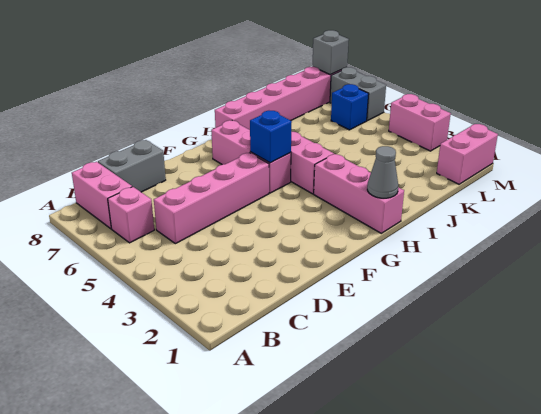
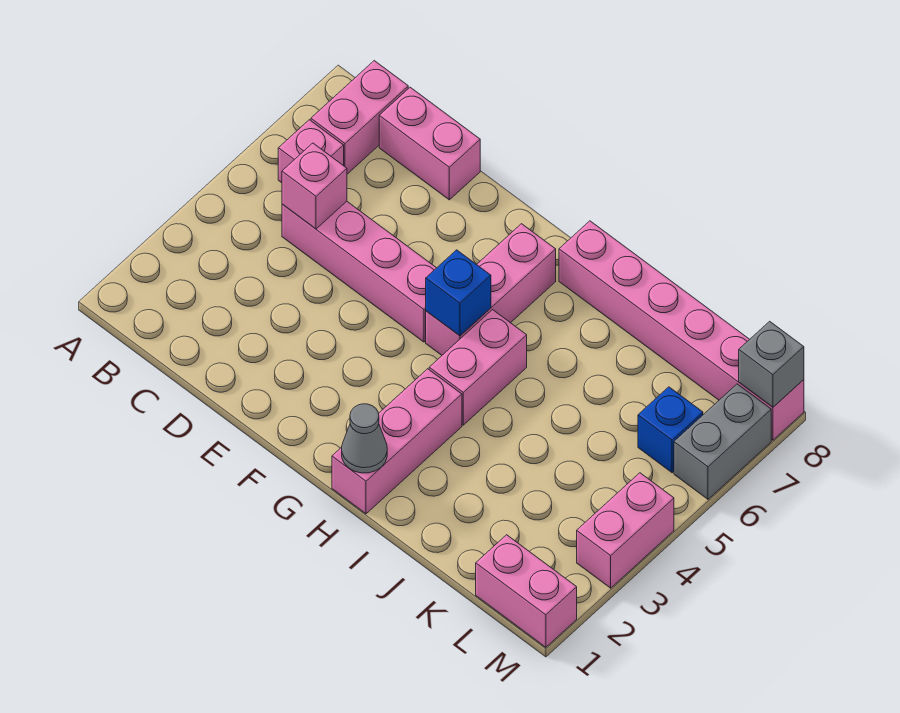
none -> pink brick C5 level 2
grey brick C8:D8 level 1 -> pink brick C8:D8 level 1

